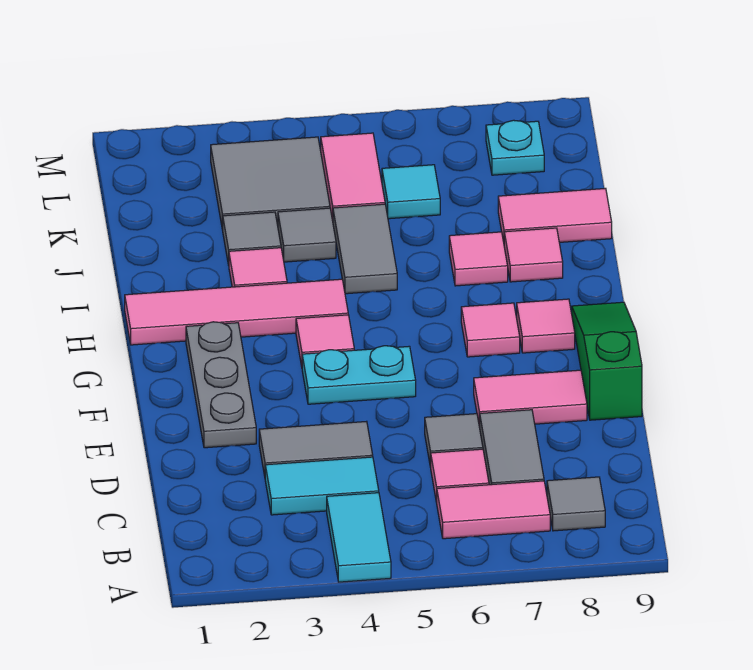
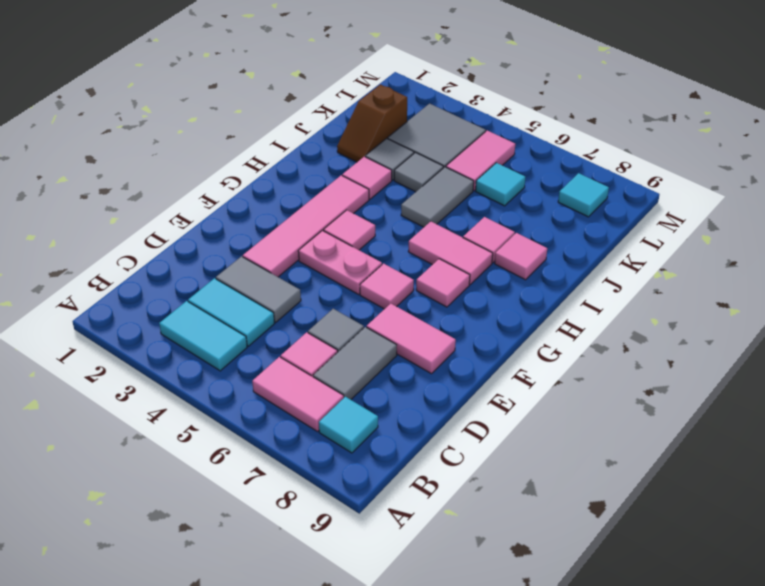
cyan tile A4:B4 level 1 -> cyan tile B3:B4 level 1
grey tile B8 level 1 -> cyan tile B8 level 1
grey plate E2:G2 level 1 -> none
green slope E9:G9 level 1 top E -> none
cyan plate F4:F5 level 1 -> pink plate F4:F5 level 1
pink tile G8 level 1 -> pink tile F6 level 1
pink tile H1:H4 level 1 -> pink tile E3:H3 level 1
none -> brown slope J2:K2 level 1 top K
pink tile J8:J9 level 1 -> pink tile H6:H7 level 1
cyan plate L8 level 1 -> cyan tile L8 level 1

